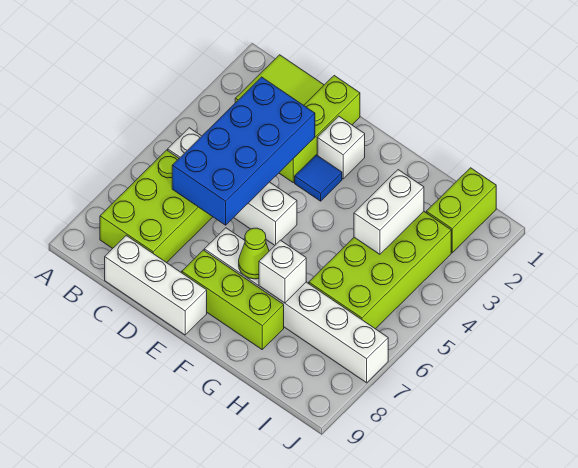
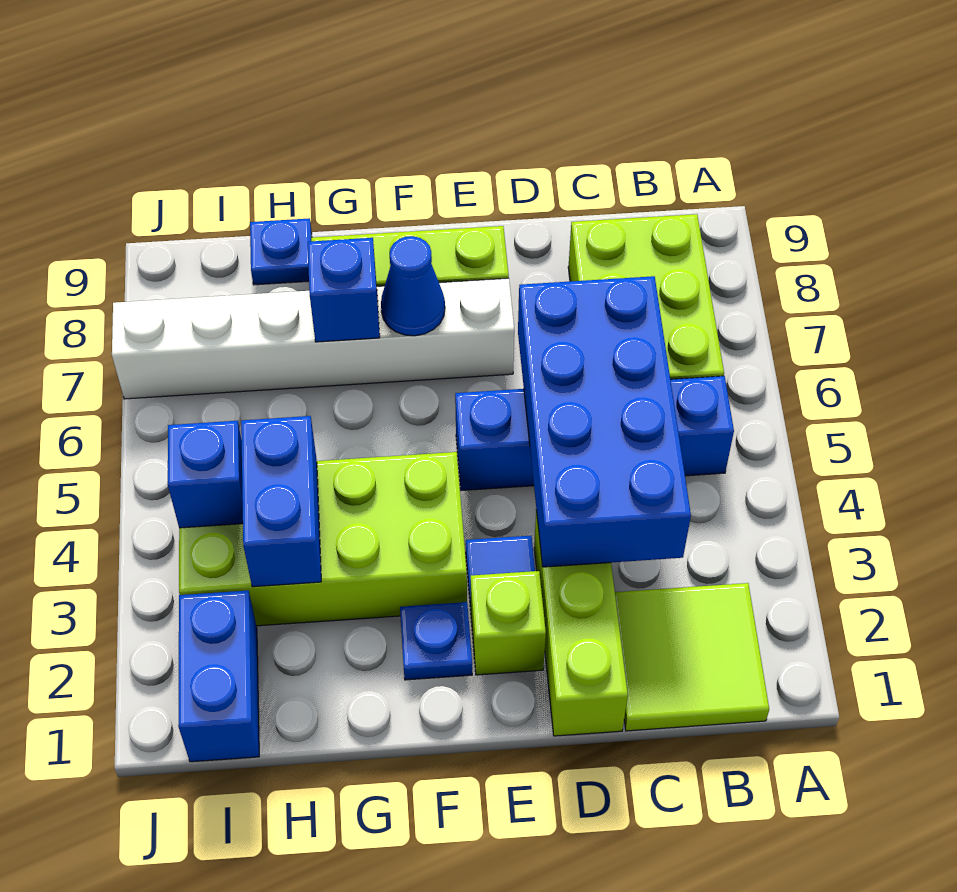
white brick B5:E5 level 1 -> blue brick B5:E5 level 1
white brick C9:E9 level 1 -> none
white brick E2 level 1 -> lime brick E2 level 1
none -> blue plate F2 level 1
lime cone F7 level 2 -> blue cone F7 level 2
white brick G7 level 2 -> blue brick G7 level 2
lime brick H3:I6 level 1 -> lime brick F3:I4 level 1
white brick H3:H4 level 2 -> blue brick H3:H4 level 2
none -> blue plate H9 level 1
lime brick I1:I2 level 1 -> blue brick I1:I2 level 1
none -> blue brick I4 level 2

